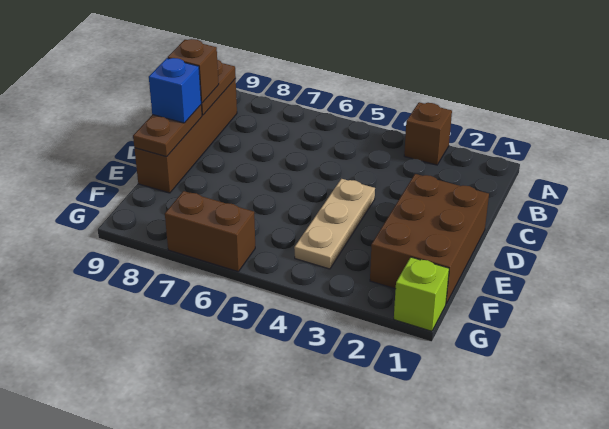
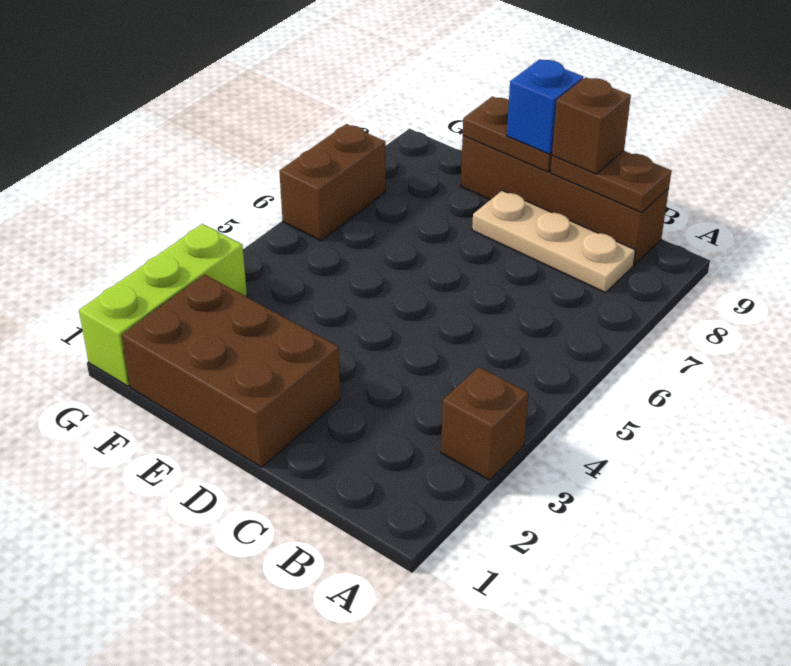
tan plate D4:F4 level 1 -> tan plate B8:D8 level 1
lime brick G1 level 1 -> lime brick G1:G3 level 1

